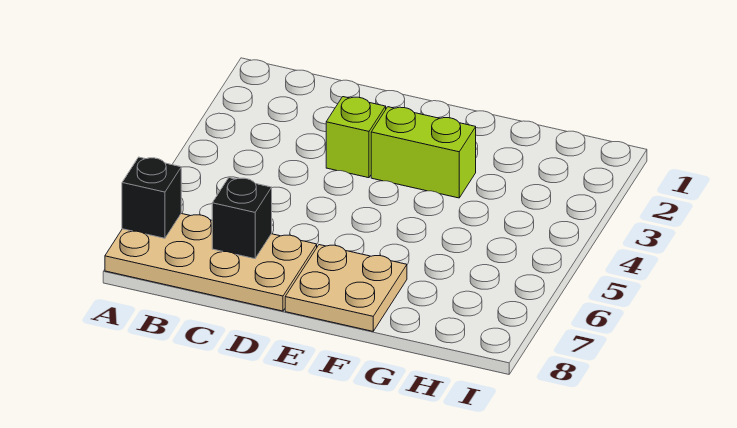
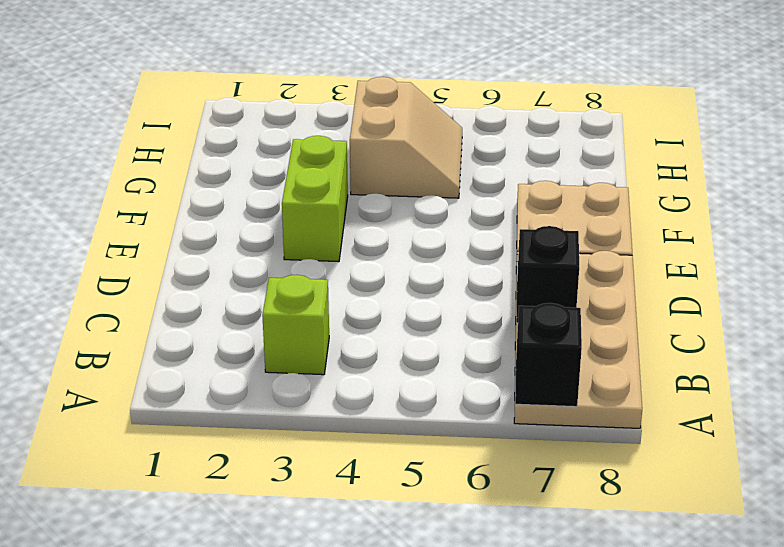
lime brick D3 level 1 -> lime brick B3 level 1
none -> tan slope G4:H5 level 1 top 4

